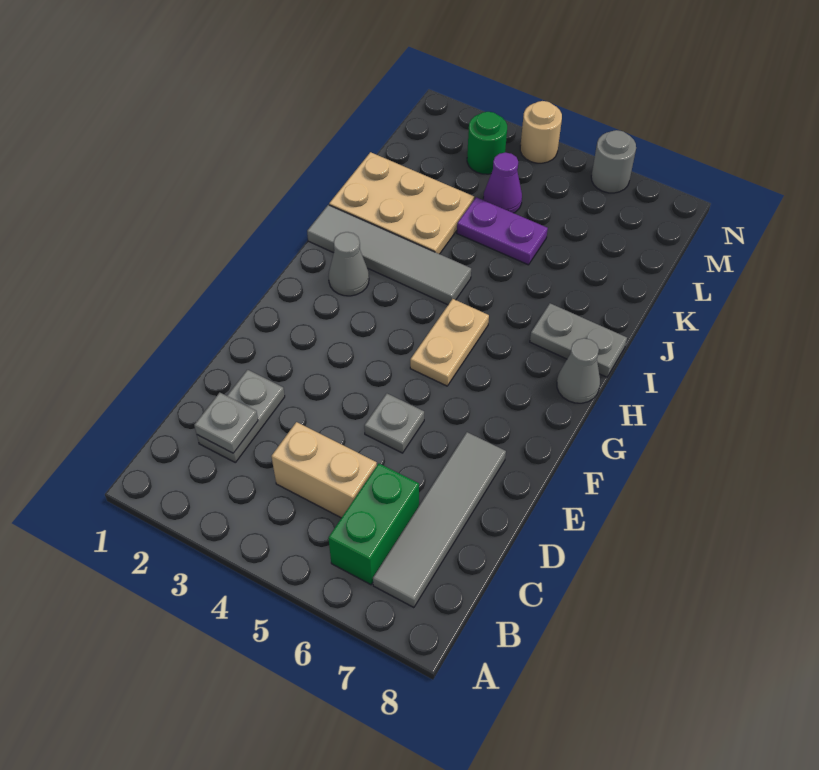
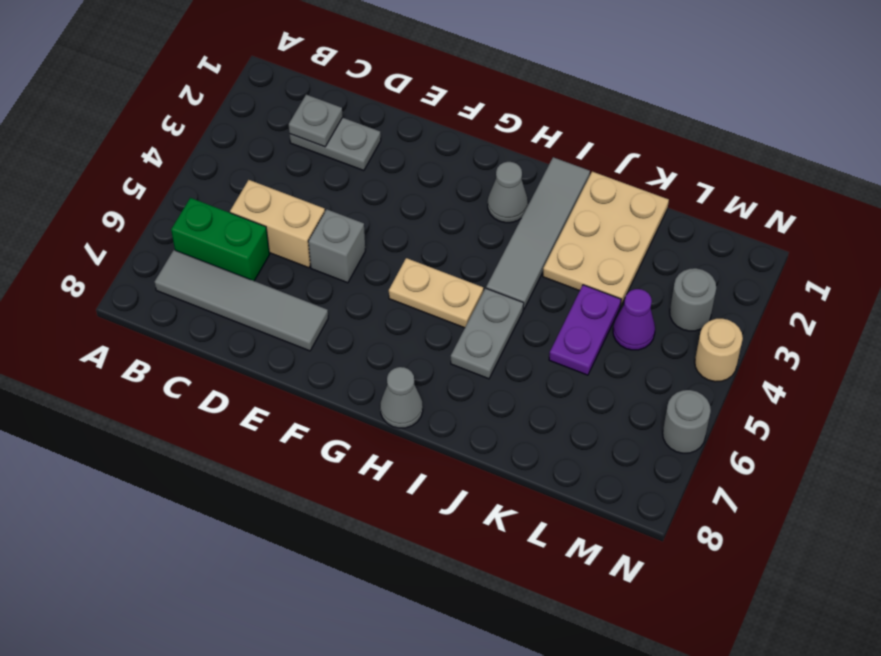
tan brick C4:C5 level 1 -> tan brick C5:D5 level 1
grey plate E5 level 1 -> grey brick E5 level 1
grey plate I7:I8 level 1 -> grey plate I5:I6 level 1
green round brick M3 level 1 -> grey round brick M3 level 1

